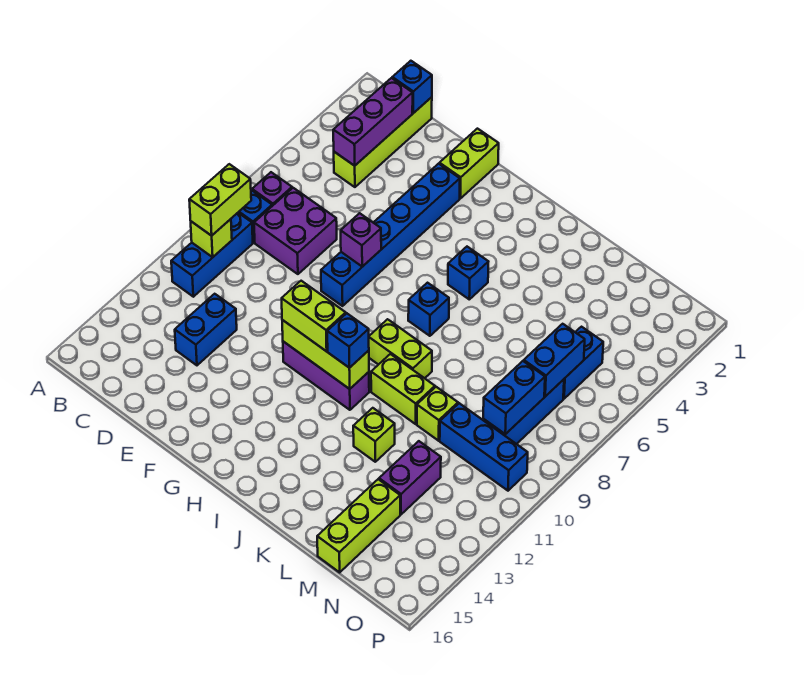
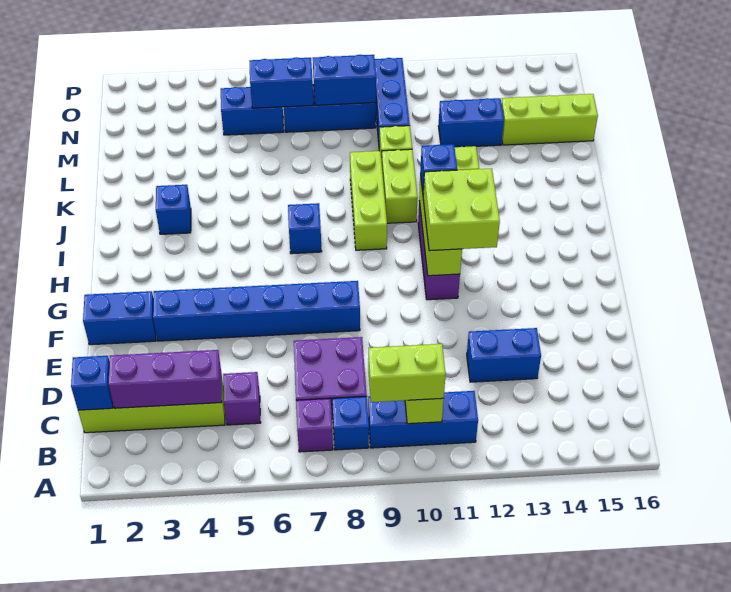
lime brick F1:F2 level 1 -> blue brick F1:F2 level 1
purple brick F7 level 2 -> purple brick C5 level 1
lime brick G11:H11 level 3 -> lime brick G11:H12 level 3
blue brick I5 level 1 -> blue brick J3 level 1
lime brick I9:J9 level 1 -> lime brick I9:K9 level 1
purple brick M12:M13 level 1 -> blue brick M12:M13 level 1

